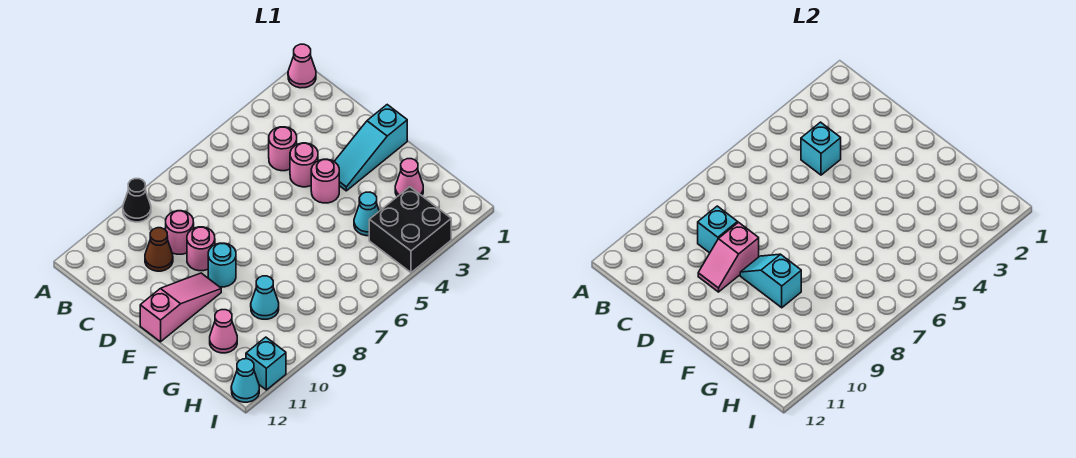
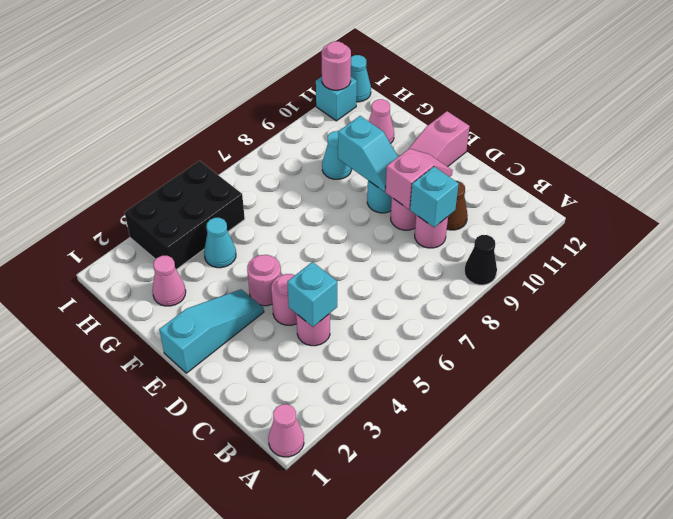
black brick H3:I4 level 1 -> black brick H3:I5 level 1
none -> pink round brick I11 level 2

